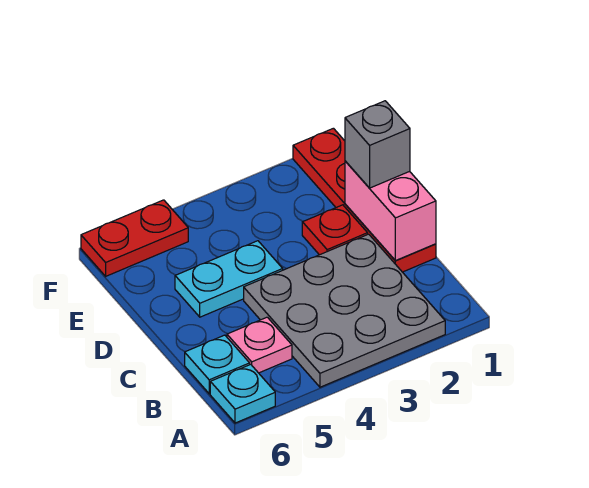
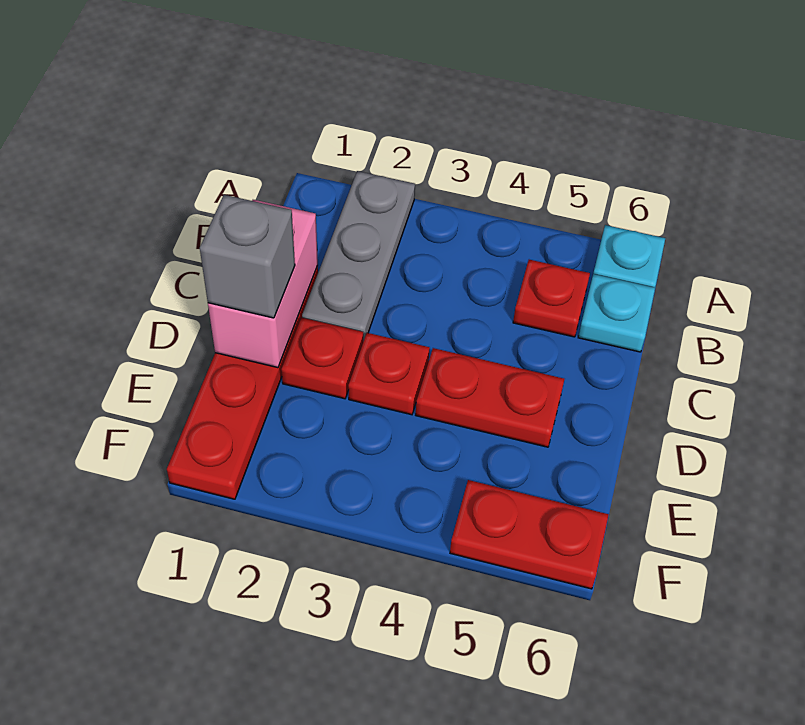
grey plate A2:C4 level 1 -> grey plate A2:C2 level 1
pink plate B5 level 1 -> red plate B5 level 1
none -> red plate D3 level 1
cyan plate D4:D5 level 1 -> red plate D4:D5 level 1

